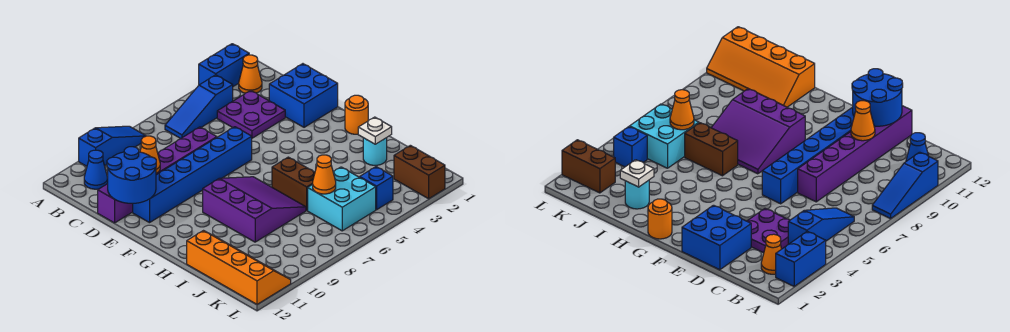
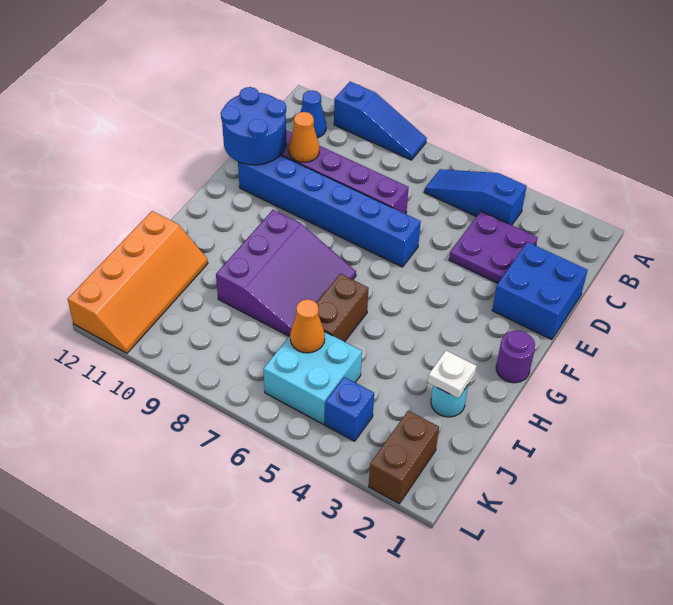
blue brick A2:A3 level 1 -> none
orange cone B2 level 1 -> none
orange round brick G1 level 1 -> purple round brick G1 level 1

